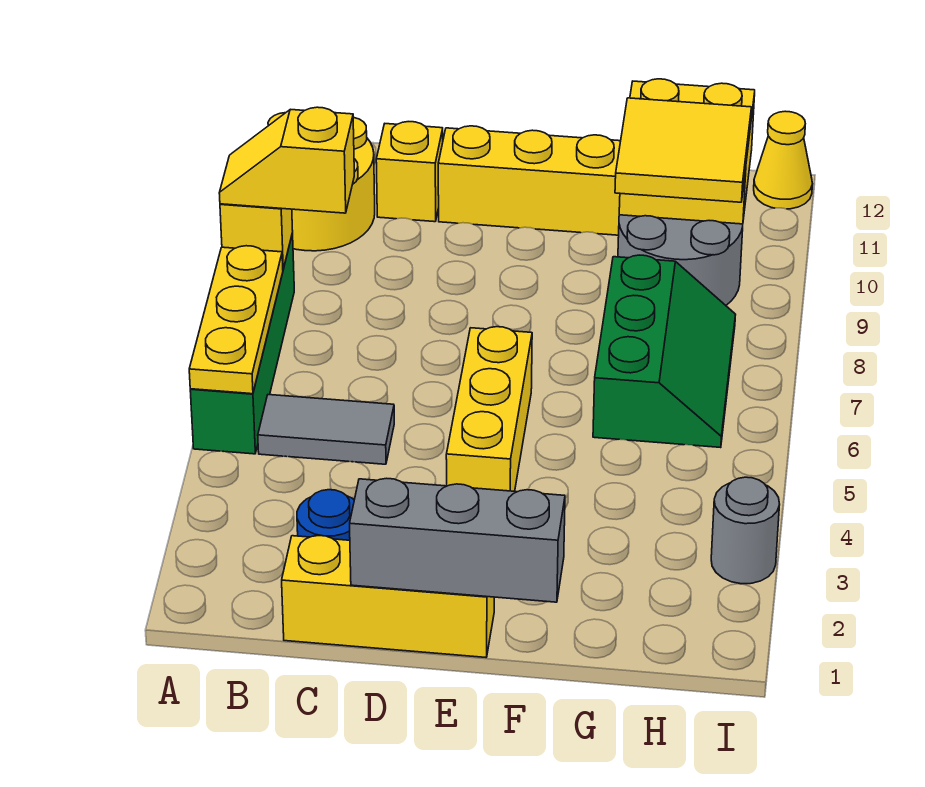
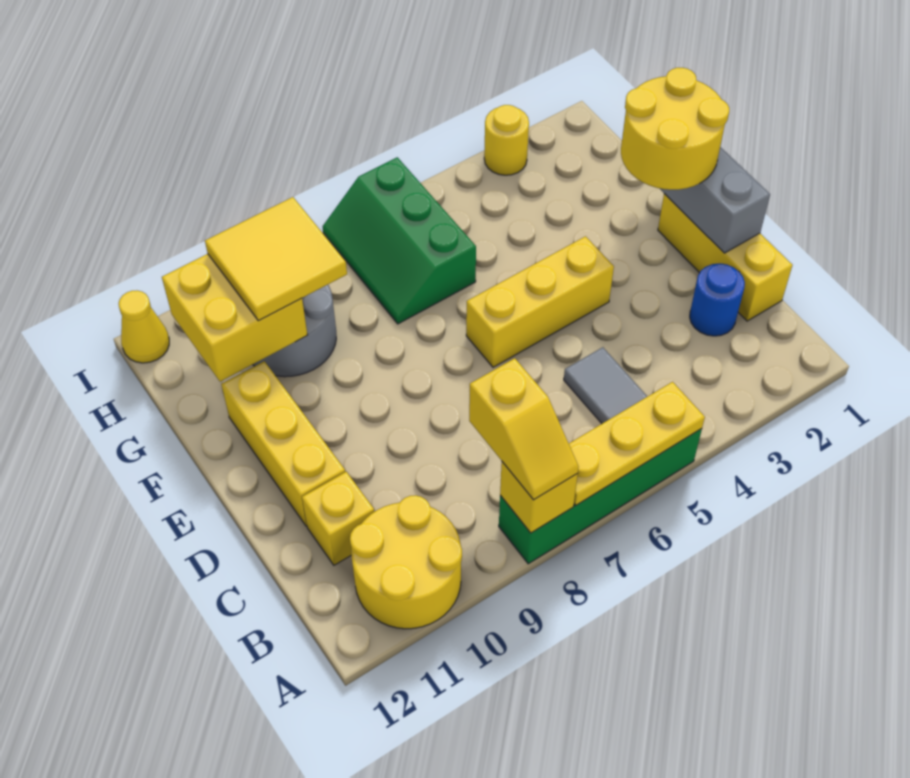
none -> yellow round brick E1:F2 level 3
green slope G6:H8 level 1 top G -> green slope G6:I7 level 1 top 6
grey round brick I3 level 1 -> yellow round brick I3 level 1

